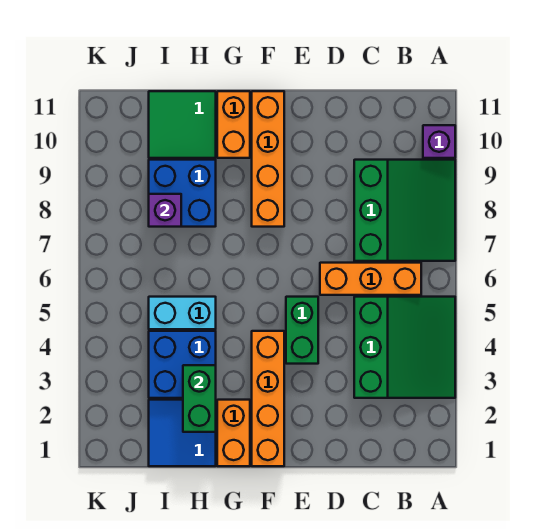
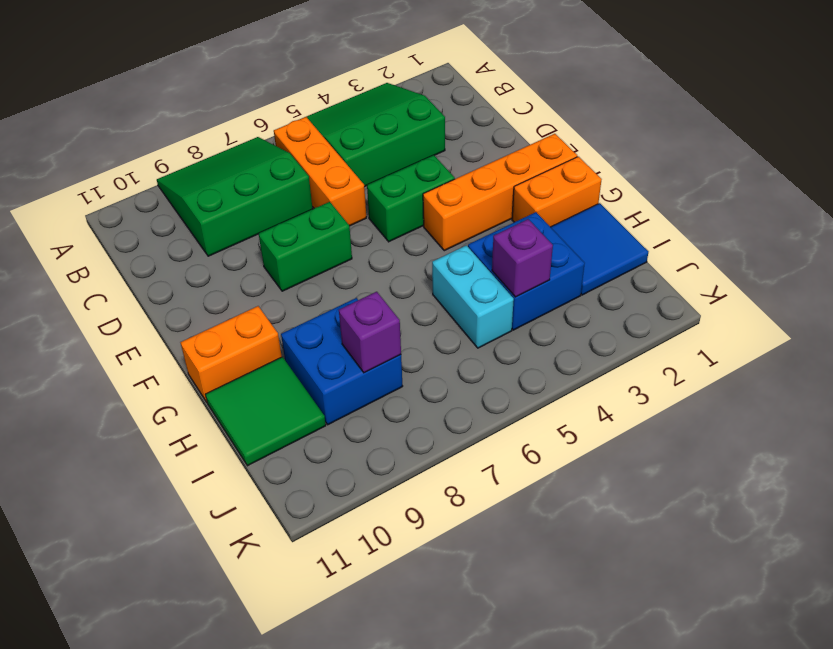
purple brick A10 level 1 -> purple brick I4 level 2
orange brick F8:F11 level 1 -> none
green brick H2:H3 level 2 -> green brick E7:E8 level 1

